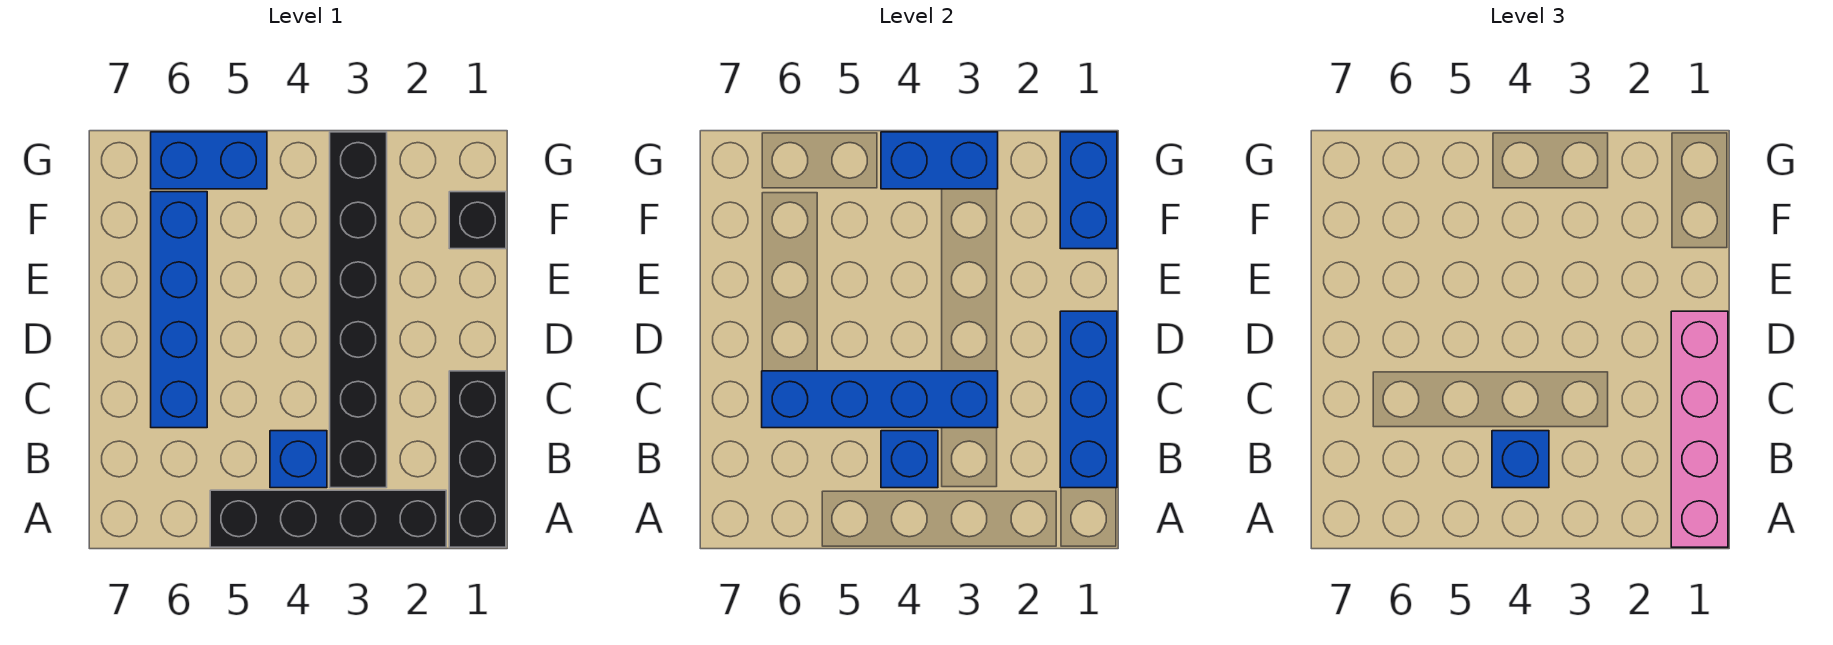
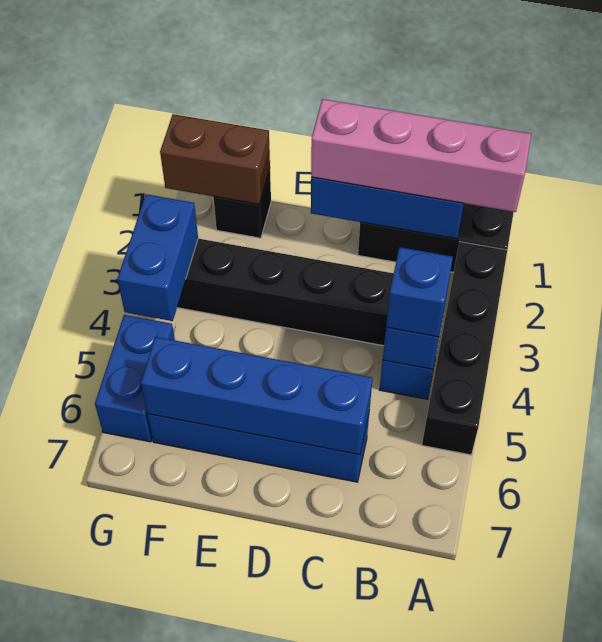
blue brick C3:C6 level 2 -> blue brick C6:F6 level 2
blue brick F1:G1 level 2 -> brown brick F1:G1 level 2

